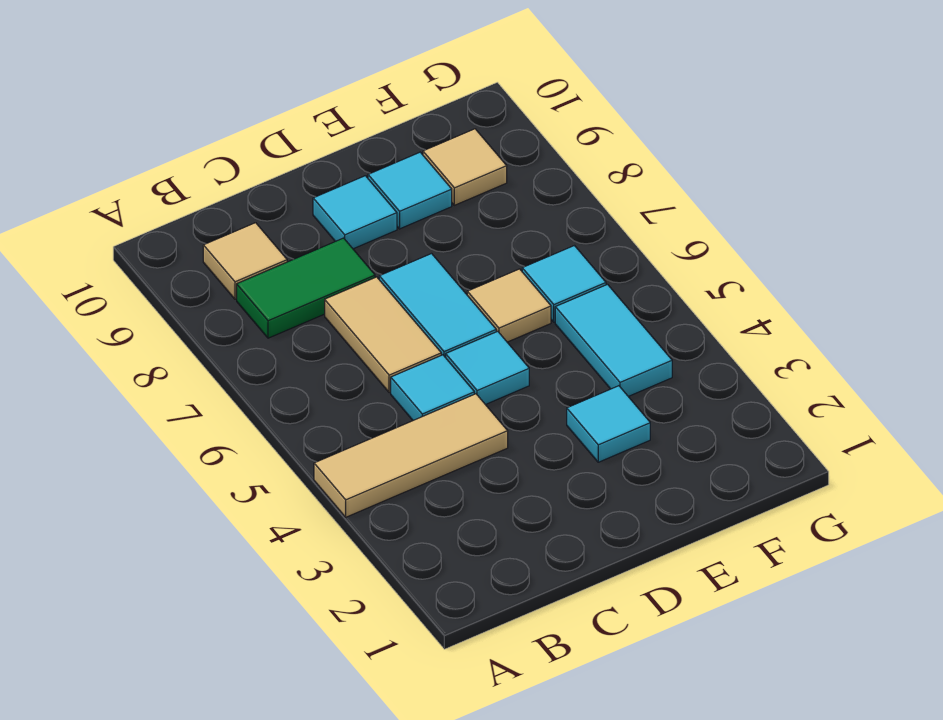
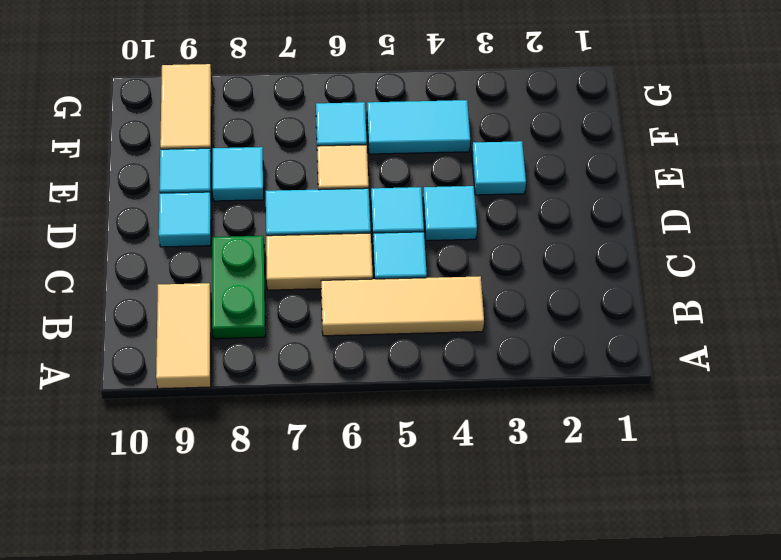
tan tile A4:C4 level 1 -> tan tile B4:B6 level 1
green tile B8:C8 level 1 -> green plate B8:C8 level 1
tan tile B9 level 1 -> tan tile A9:B9 level 1
none -> cyan tile D4 level 1
none -> cyan tile E8 level 1
tan tile F9 level 1 -> tan tile F9:G9 level 1

